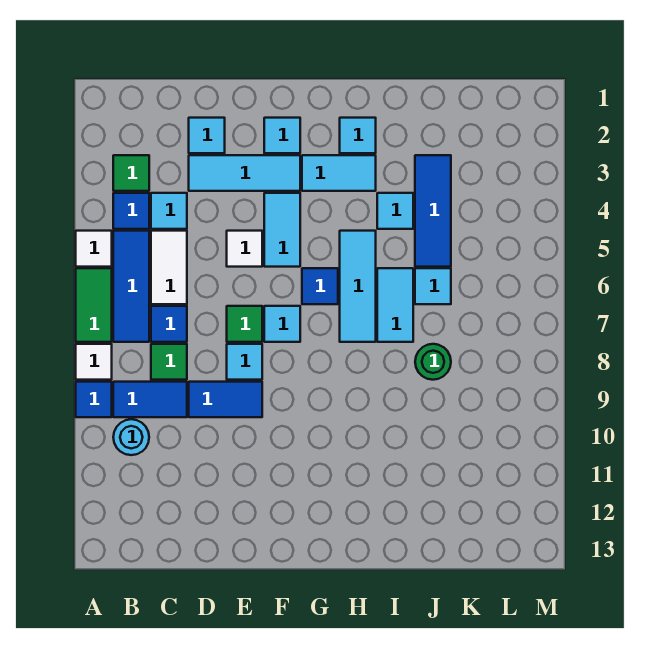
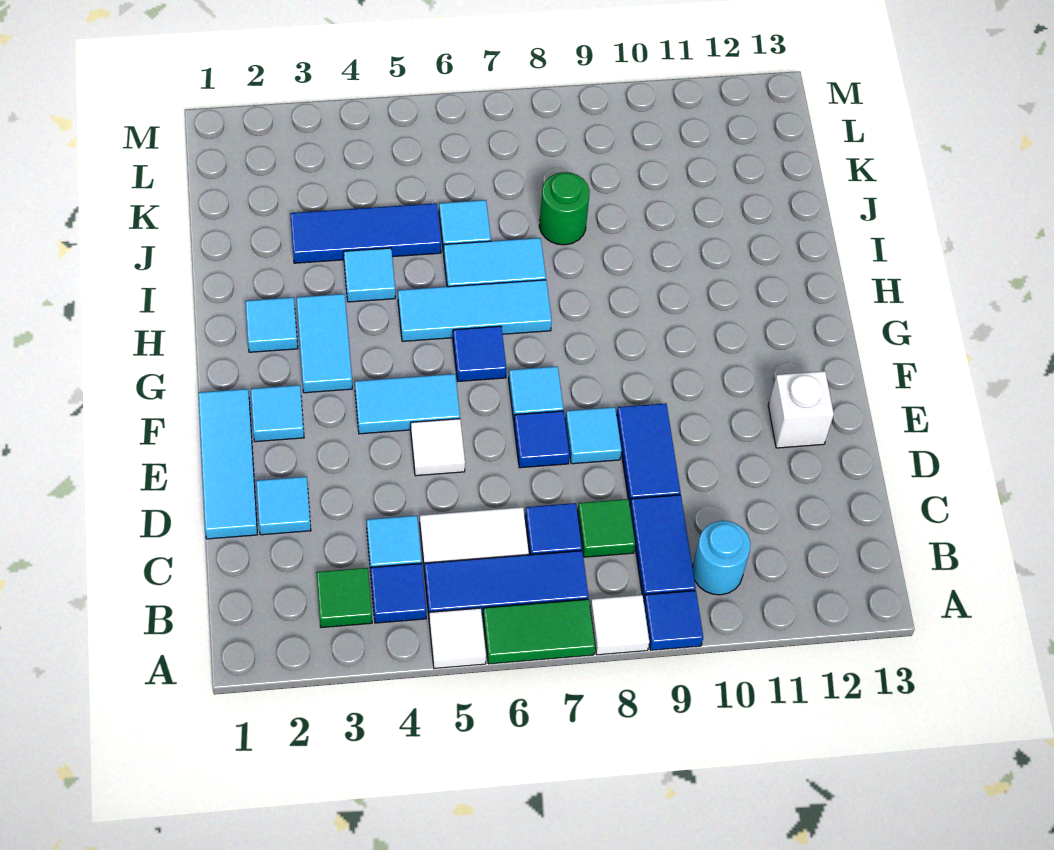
cyan tile D3:F3 level 1 -> cyan tile D1:F1 level 1
green tile E7 level 1 -> blue tile E7 level 1
none -> white brick E12 level 1

